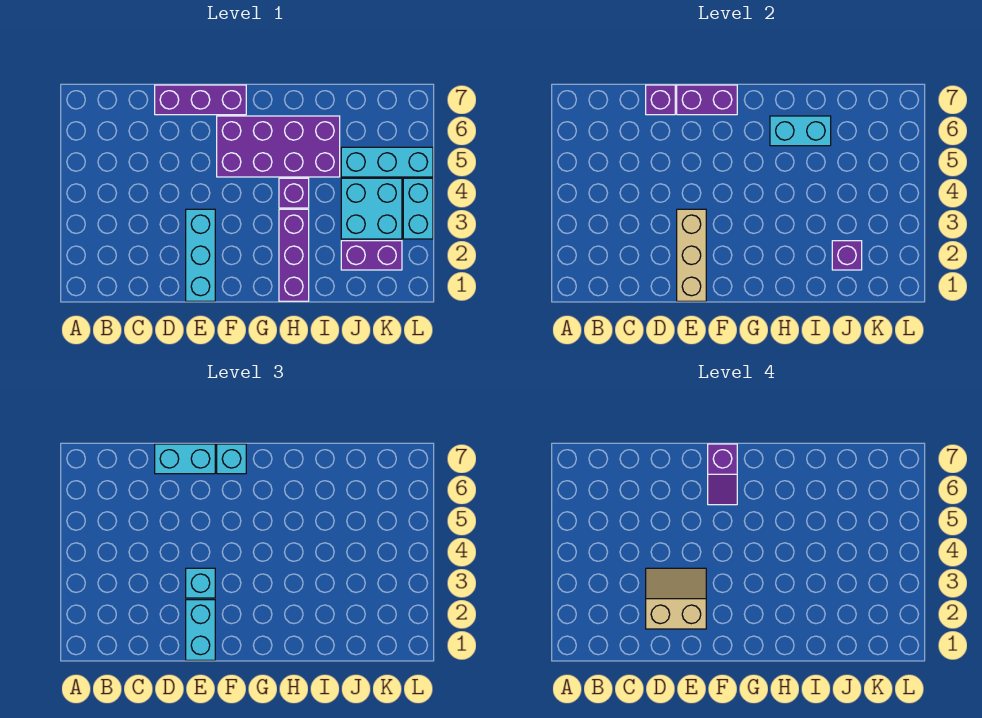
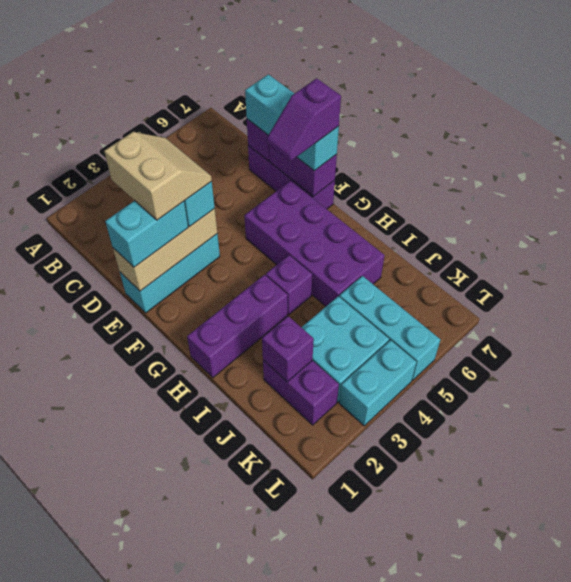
cyan brick H6:I6 level 2 -> none

